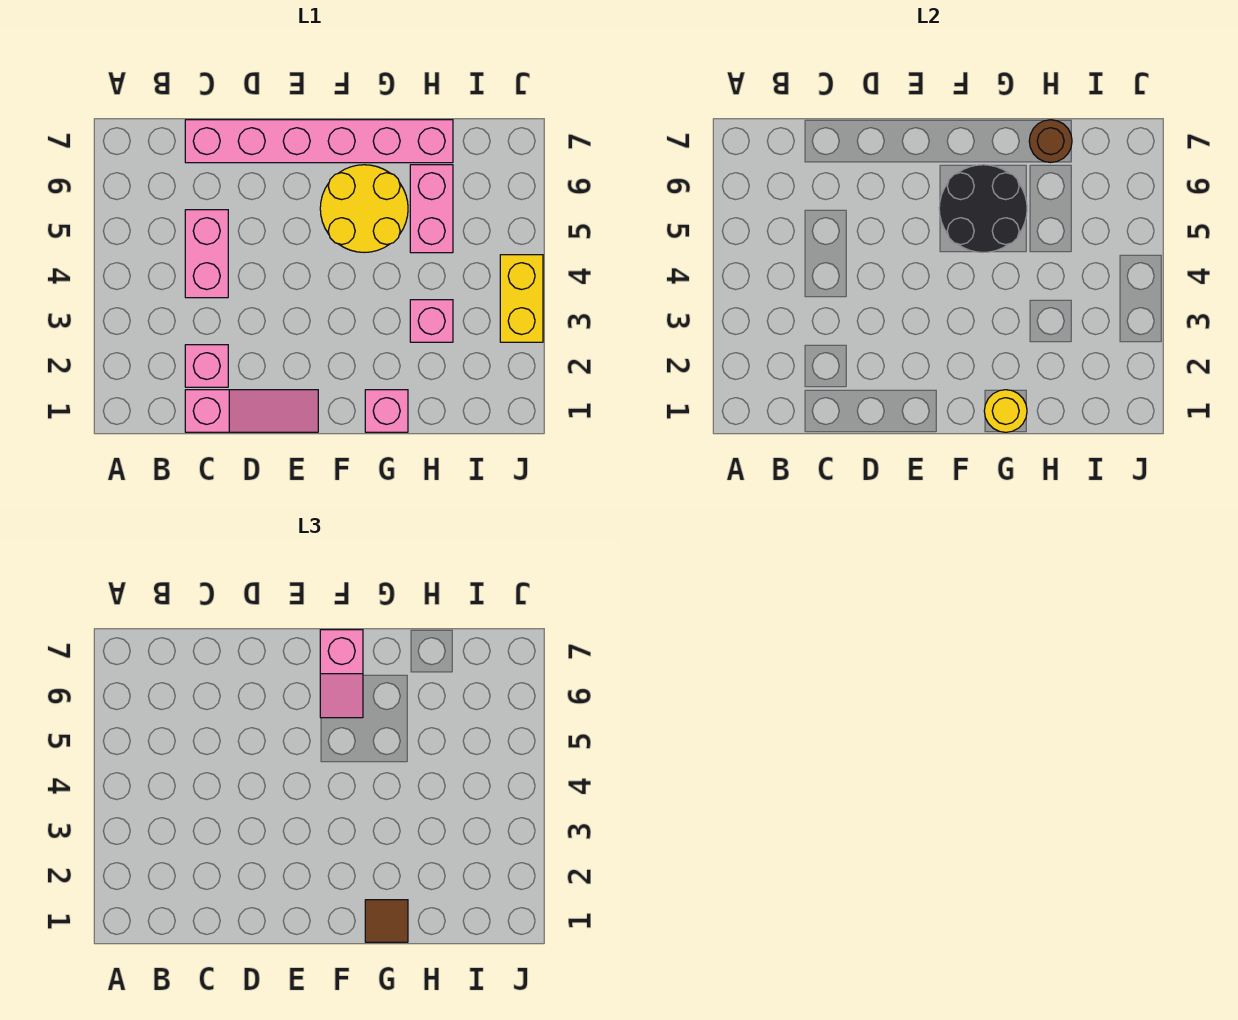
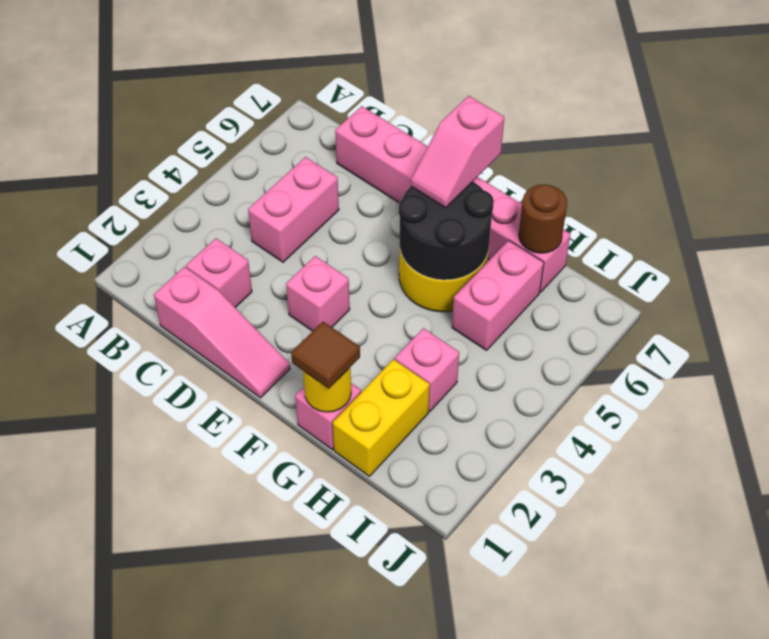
none -> pink brick E3 level 1
yellow brick J3:J4 level 1 -> yellow brick H1:H2 level 1

